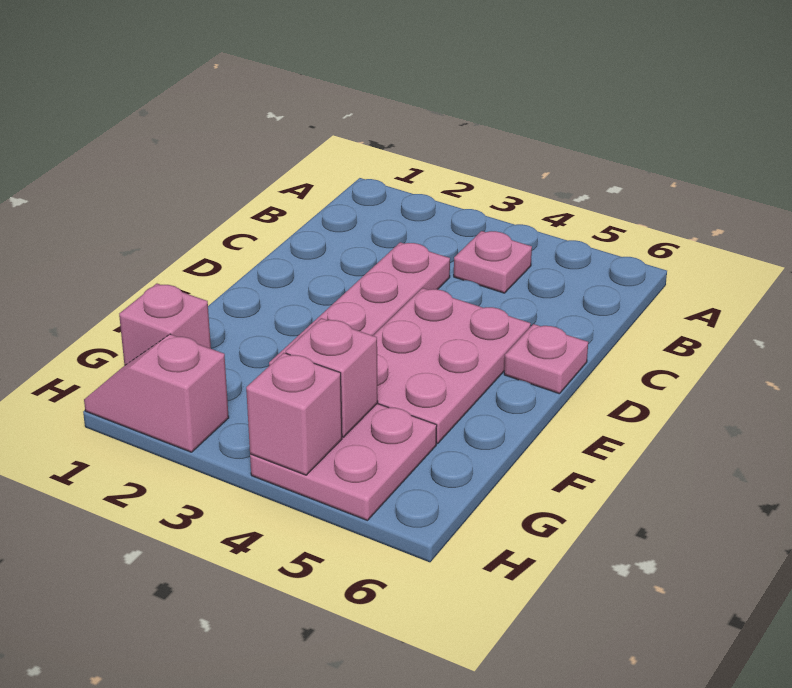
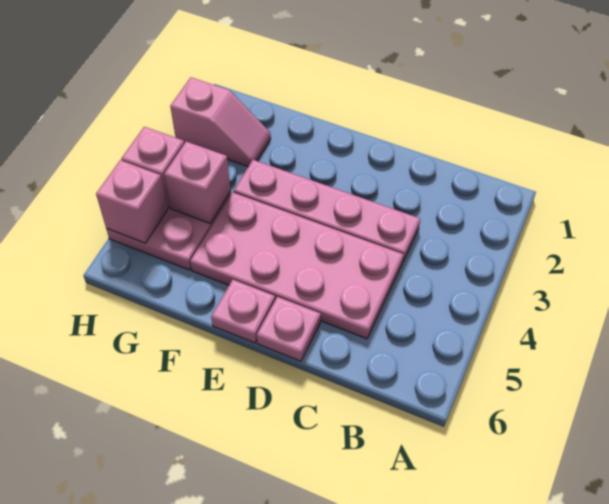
pink plate B4 level 1 -> pink plate E6 level 1
pink plate D4:F5 level 1 -> pink plate C4:F5 level 1
pink brick G1 level 1 -> pink brick H5 level 2
pink slope H1:H2 level 1 top 2 -> pink slope G2:H2 level 1 top H

